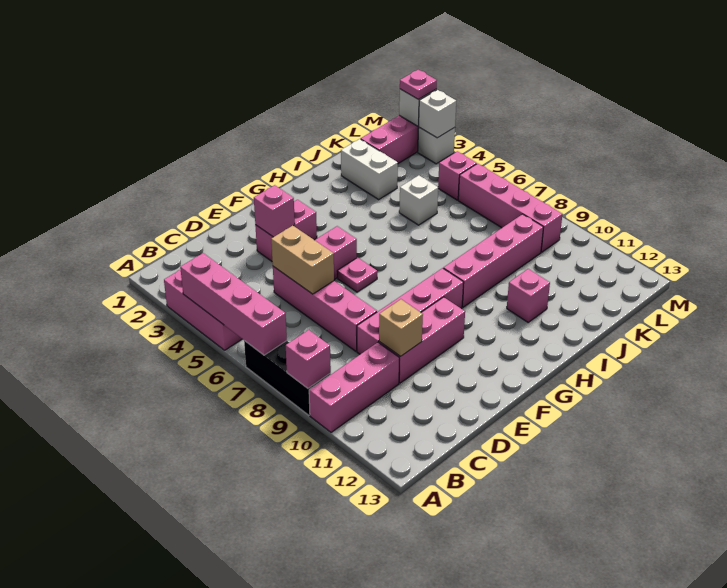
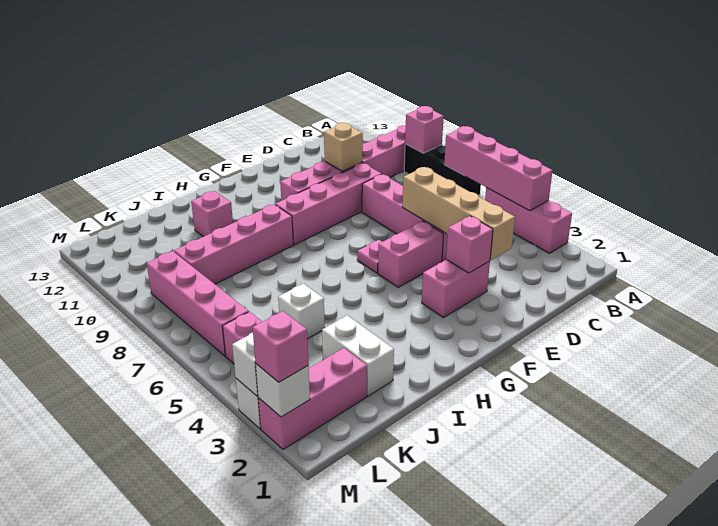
tan brick D5:D6 level 2 -> tan brick D3:D6 level 2
pink plate M2 level 3 -> pink brick M2 level 3

